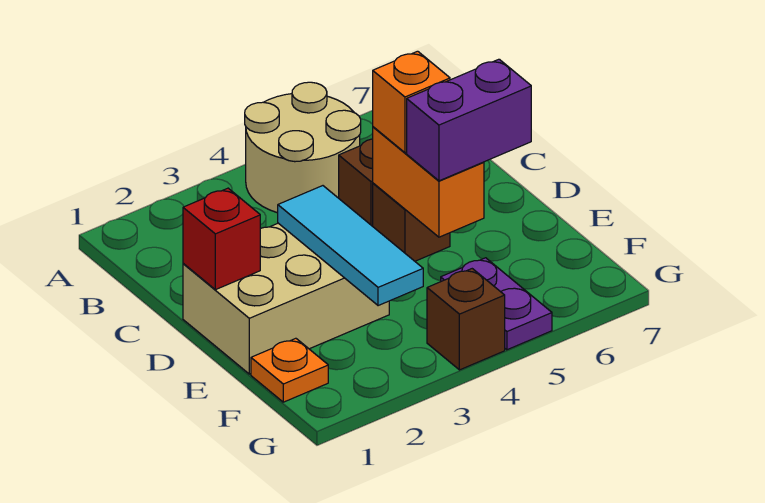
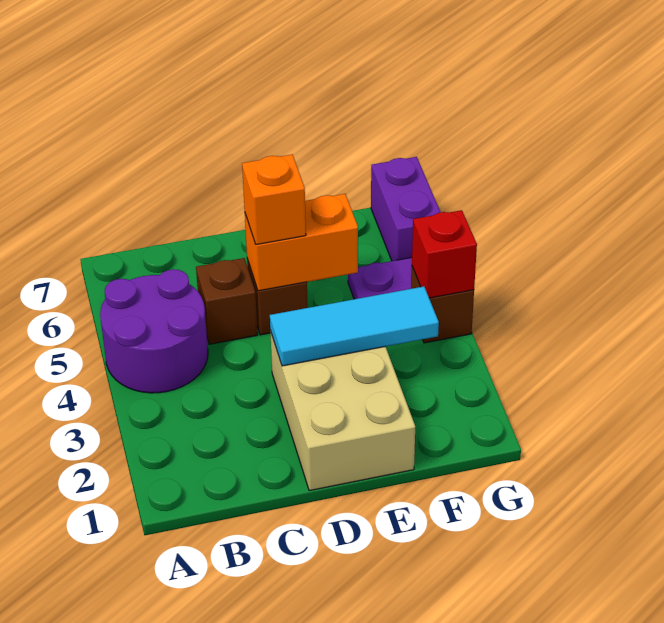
tan round brick A4:B5 level 1 -> purple round brick A4:B5 level 1
red brick D1 level 2 -> red brick G4 level 2
purple brick E5:E6 level 3 -> purple brick G6:G7 level 1
orange plate F1 level 1 -> none

